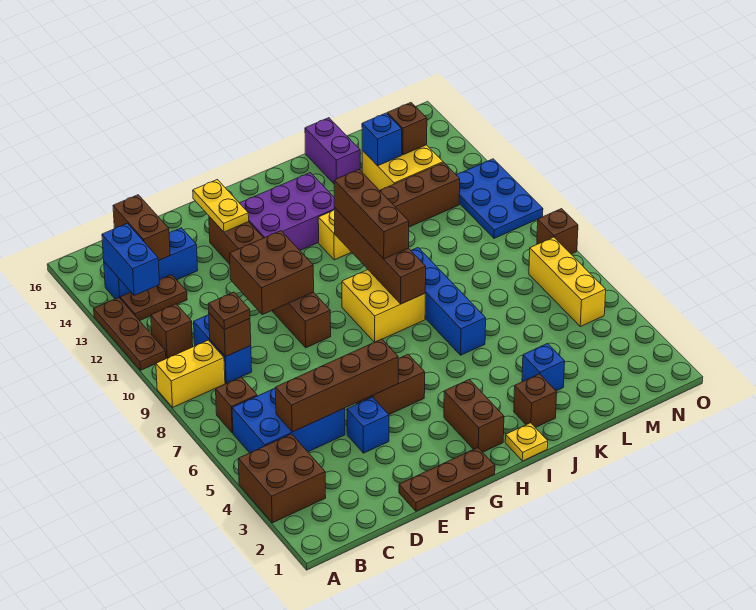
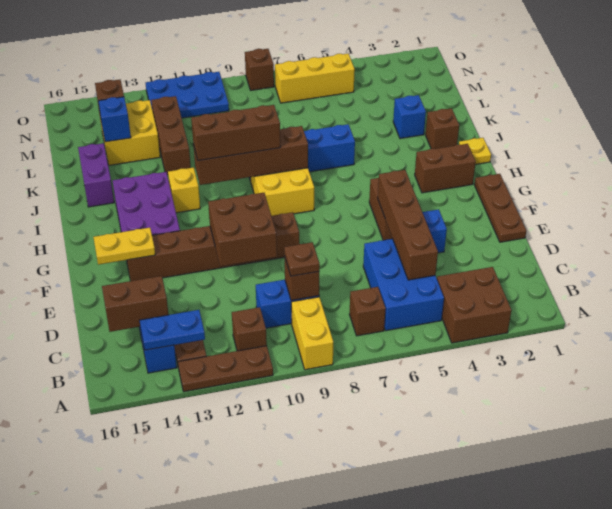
blue brick B13:B14 level 2 -> blue plate B13:B14 level 2
purple brick K15:K16 level 1 -> purple brick J15:K15 level 1

